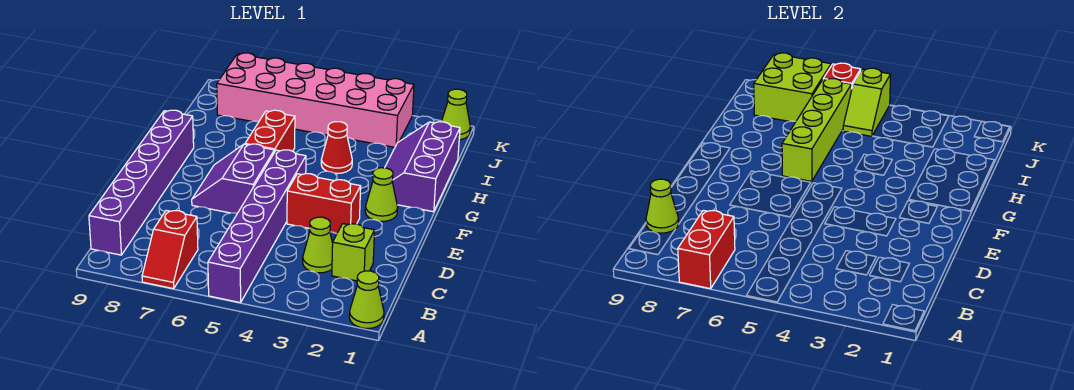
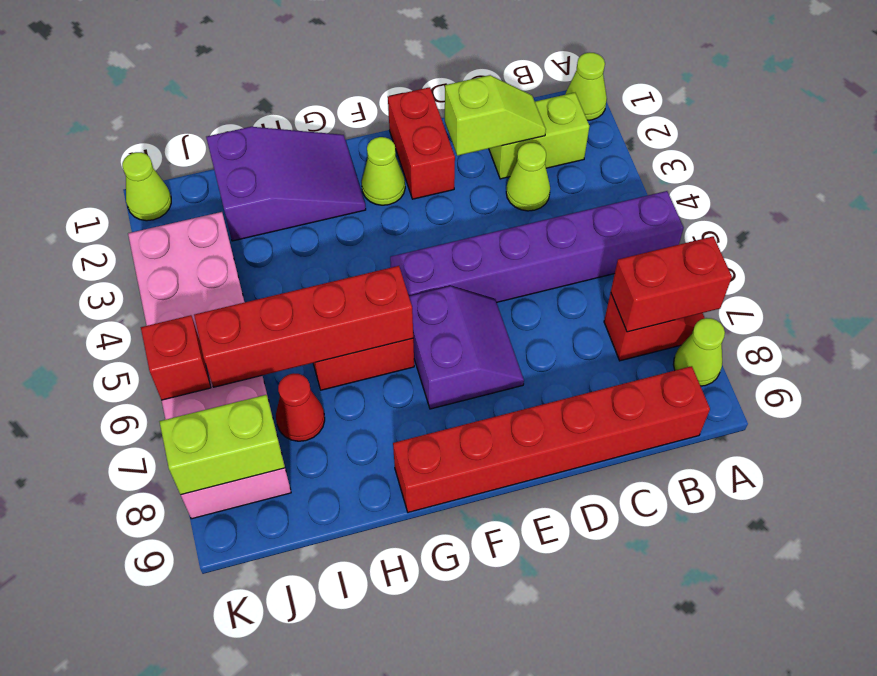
purple brick B9:G9 level 1 -> red brick B9:G9 level 1
lime brick C2 level 1 -> lime brick B2:C2 level 1
lime cone C9 level 2 -> lime cone A8 level 1
red brick E3:E4 level 1 -> red brick E1:E2 level 1
purple slope E6:F7 level 1 top 6 -> purple slope E6:F7 level 1 top F
purple slope G1:I2 level 1 top 1 -> purple slope G1:I2 level 1 top I
lime brick G6:J6 level 2 -> red brick G6:J6 level 2
red cone H4 level 1 -> red cone I7 level 1
lime slope J5:K5 level 2 top K -> lime slope C2:D2 level 2 top D
lime brick J7:K8 level 2 -> lime brick J8:K8 level 2

